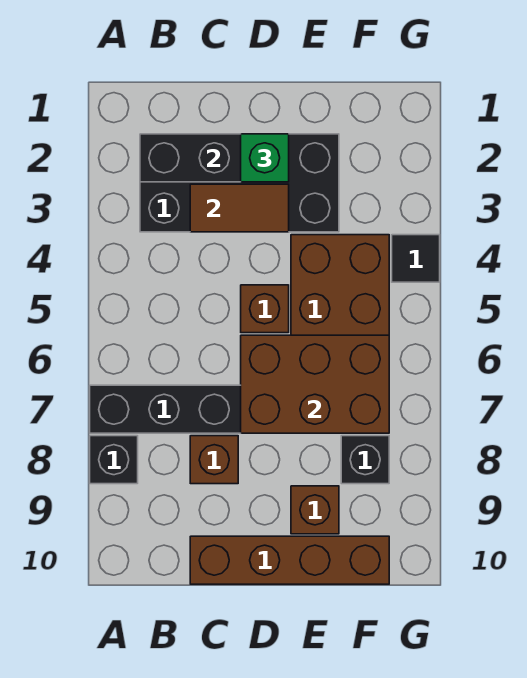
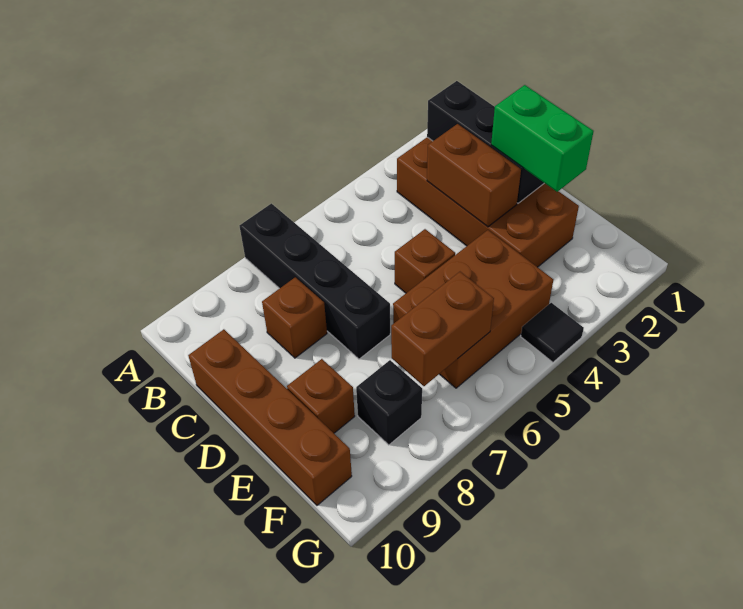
black brick A8 level 1 -> none
black brick B2:E3 level 1 -> brown brick B2:E3 level 1
brown tile C3:D3 level 2 -> brown brick C3:D3 level 2
green brick D2 level 3 -> green brick D2:E2 level 3
brown brick D6:F7 level 2 -> brown brick F6:F7 level 2

